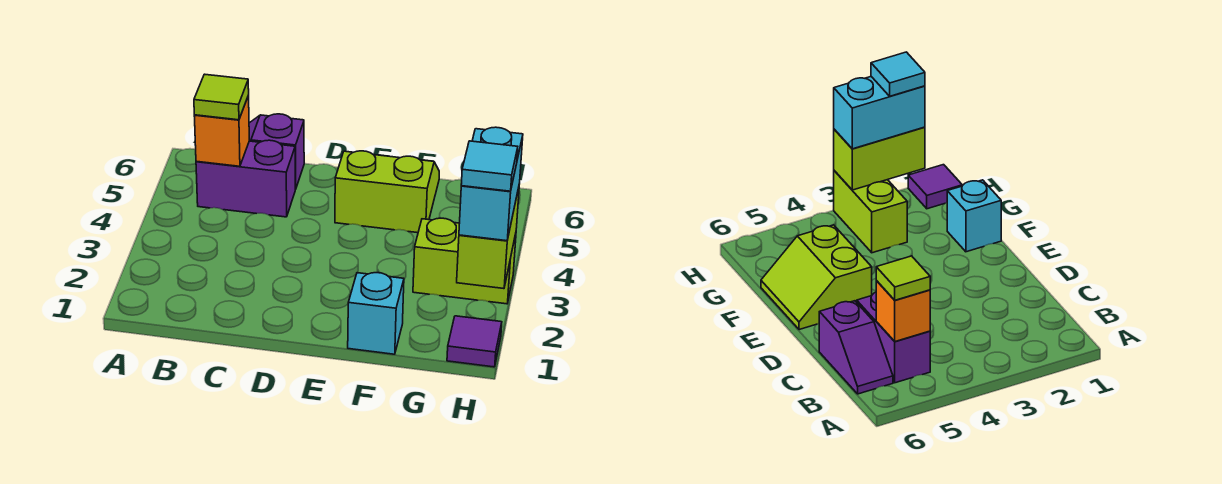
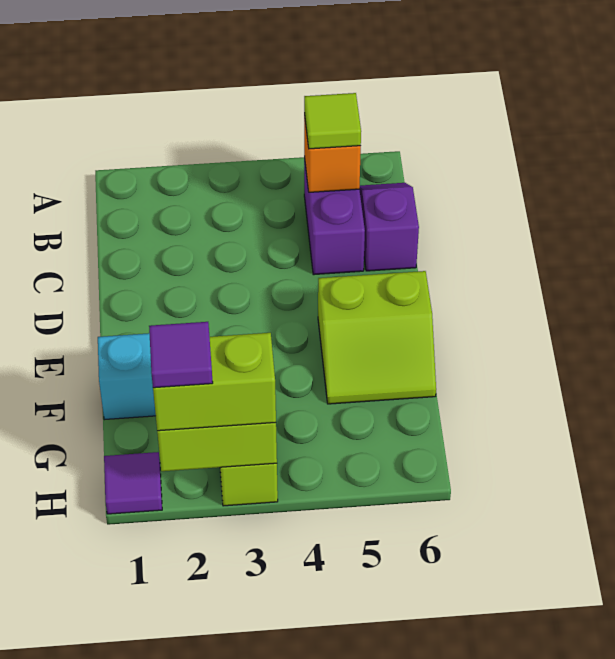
lime slope E5:F6 level 1 top 5 -> lime slope E5:F6 level 1 top E
cyan brick H2:H3 level 3 -> lime brick H2:H3 level 3
cyan tile H2 level 4 -> purple tile H2 level 4

